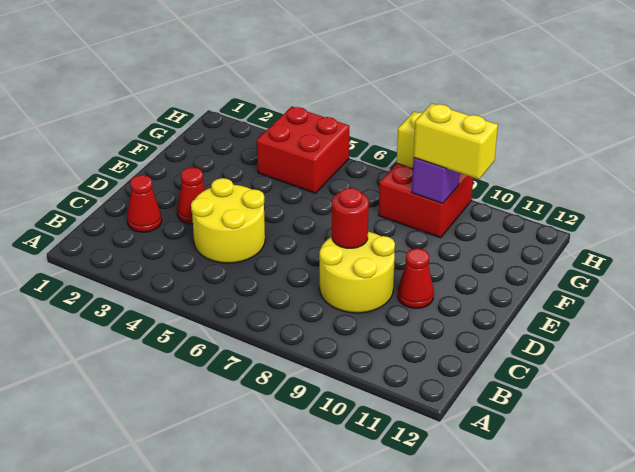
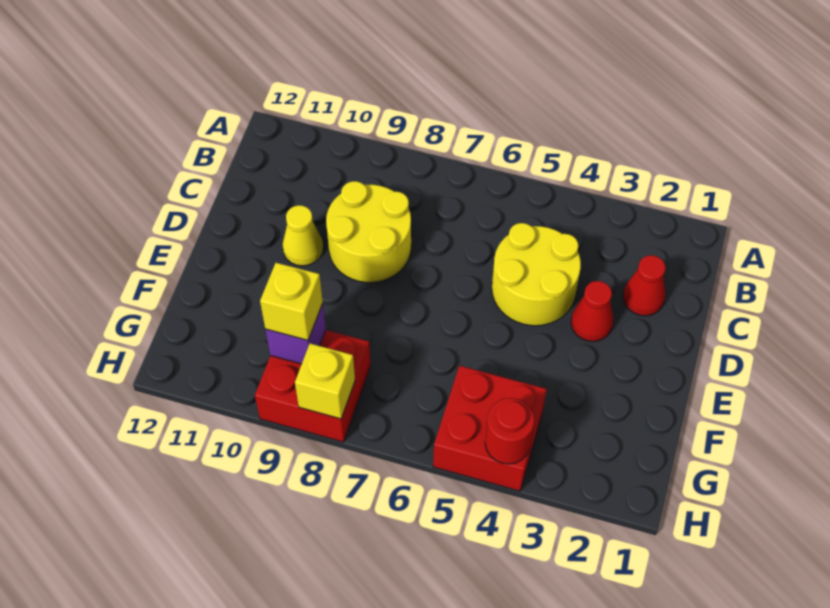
red round brick D8 level 2 -> red round brick H4 level 2
red cone D10 level 1 -> yellow cone D10 level 1
yellow brick G9:G10 level 3 -> yellow brick G9 level 3

